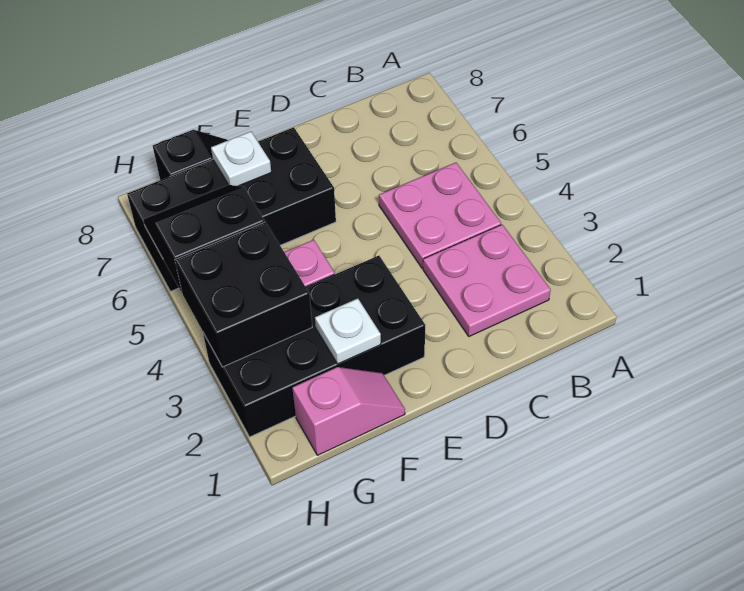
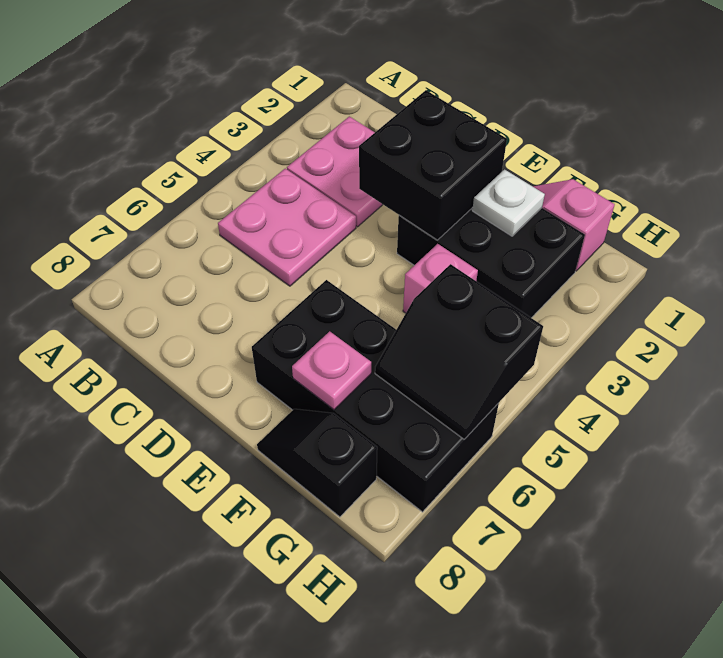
black brick E2:H3 level 1 -> black brick E2:G3 level 1
white plate F7 level 2 -> pink plate F7 level 2
black brick G3:H4 level 2 -> black brick D2:E3 level 2

